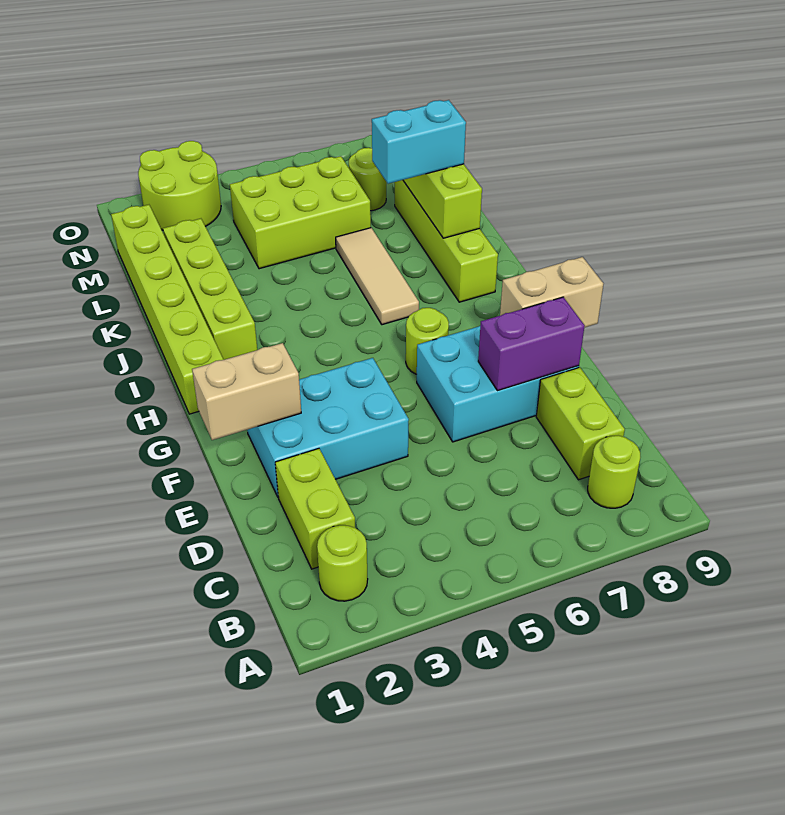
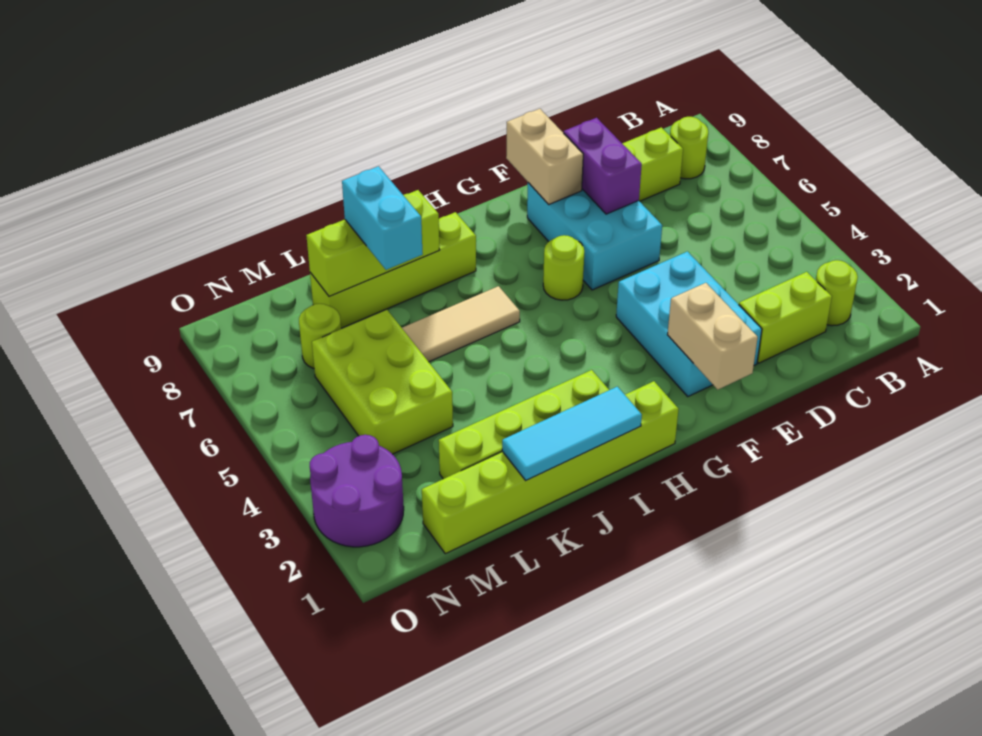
none -> cyan tile I1:K1 level 2
lime round brick N2:O3 level 1 -> purple round brick N2:O3 level 1

